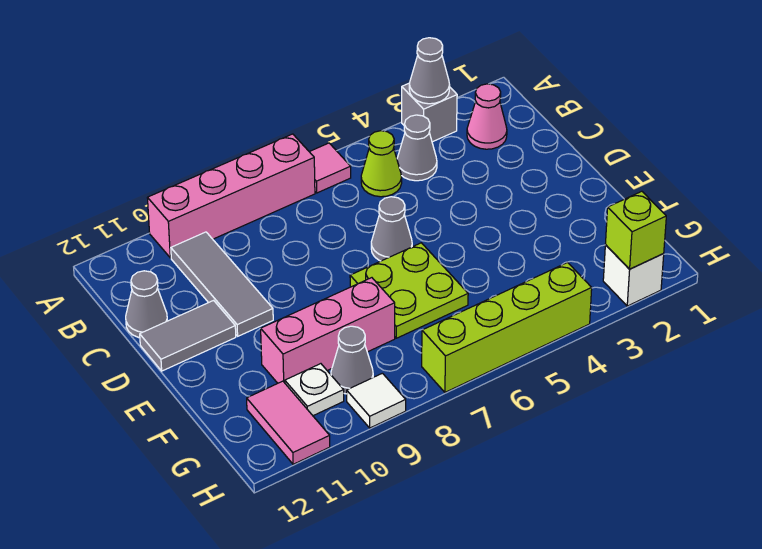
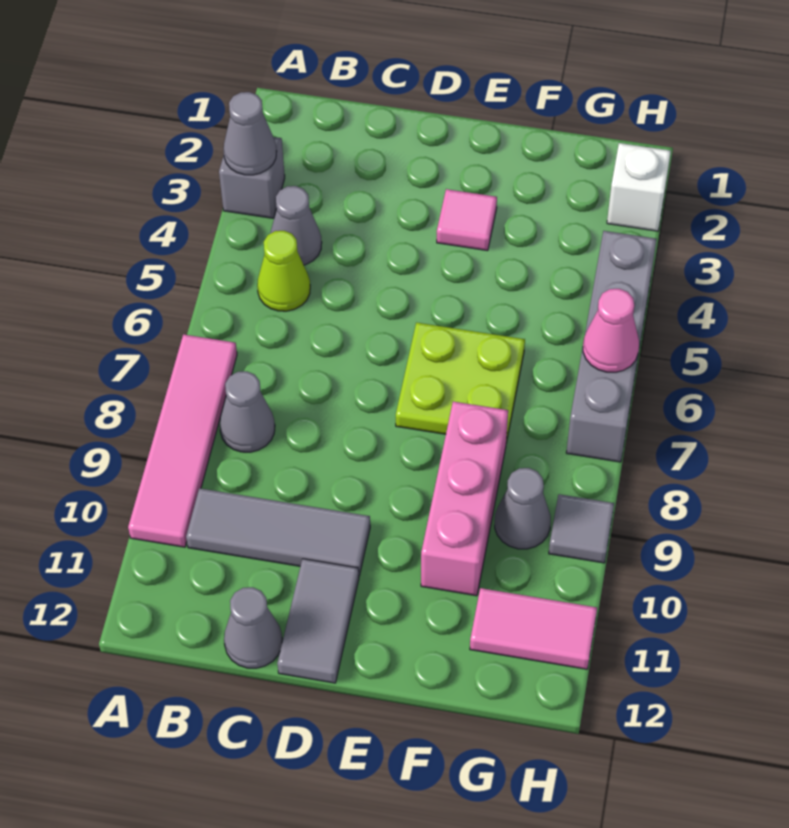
pink tile A6 level 1 -> pink tile E3 level 1
pink brick A7:A10 level 1 -> pink tile A7:A10 level 1
pink cone B2 level 1 -> pink cone H6 level 2
grey cone D6 level 1 -> grey cone B8 level 1
white plate G10 level 1 -> none
lime brick H2 level 2 -> none
lime brick H4:H7 level 1 -> grey brick H4:H7 level 1
white tile H9 level 1 -> grey tile H9 level 1

